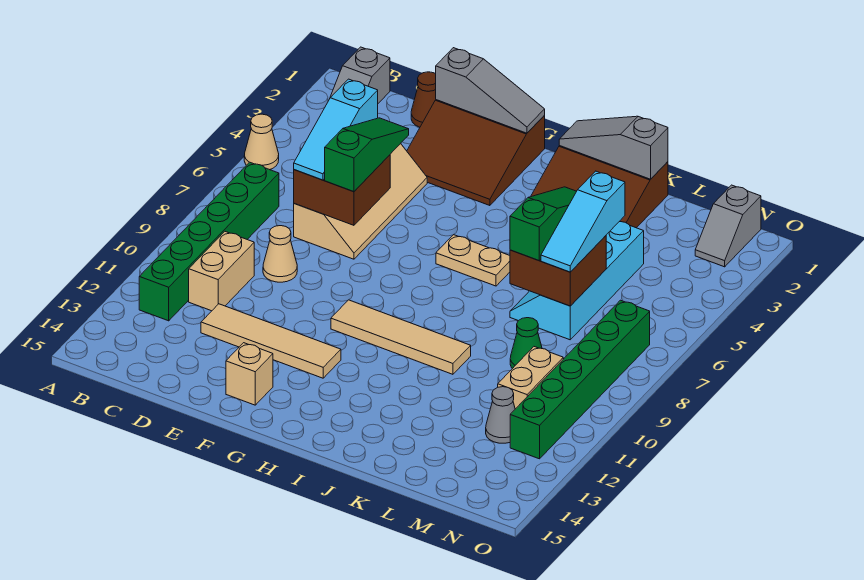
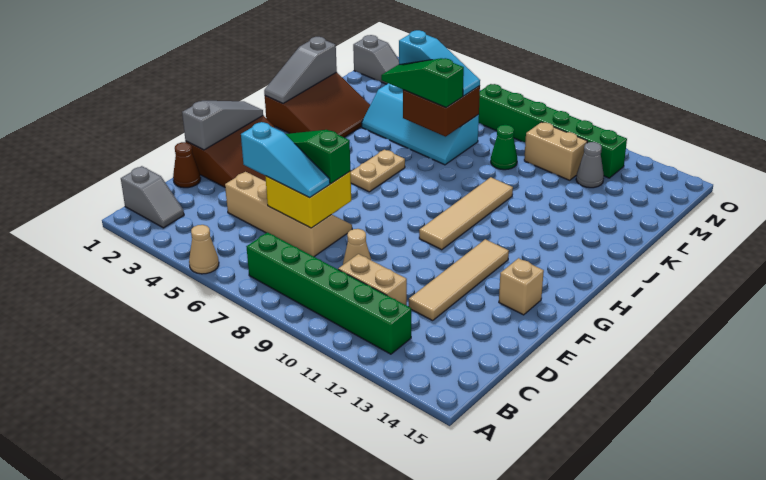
brown brick D6:E7 level 2 -> yellow brick D6:E7 level 2

